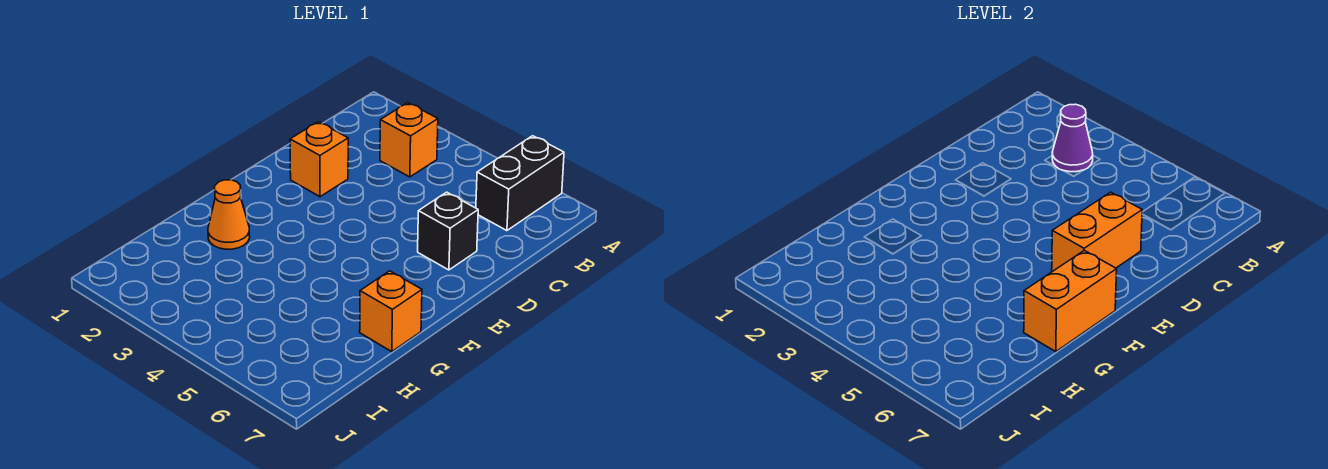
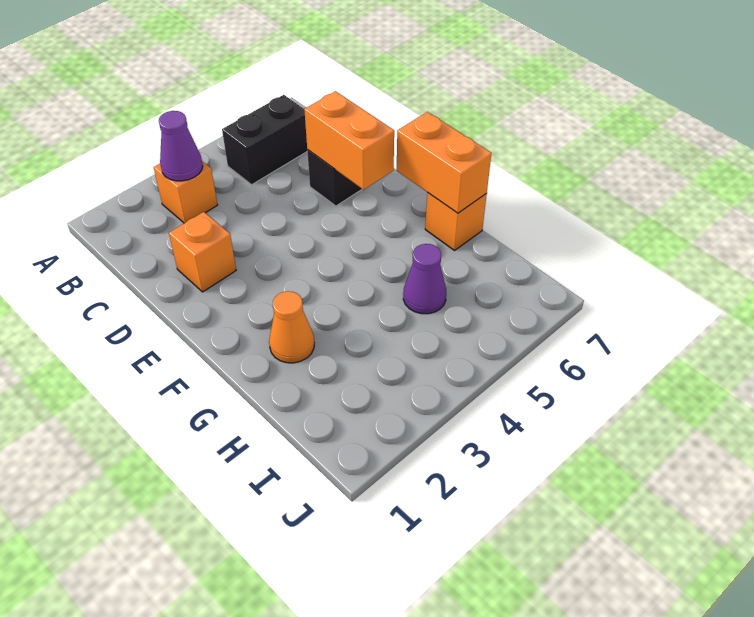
black brick A6:B6 level 1 -> black brick B5:B6 level 1
none -> purple cone H5 level 1

